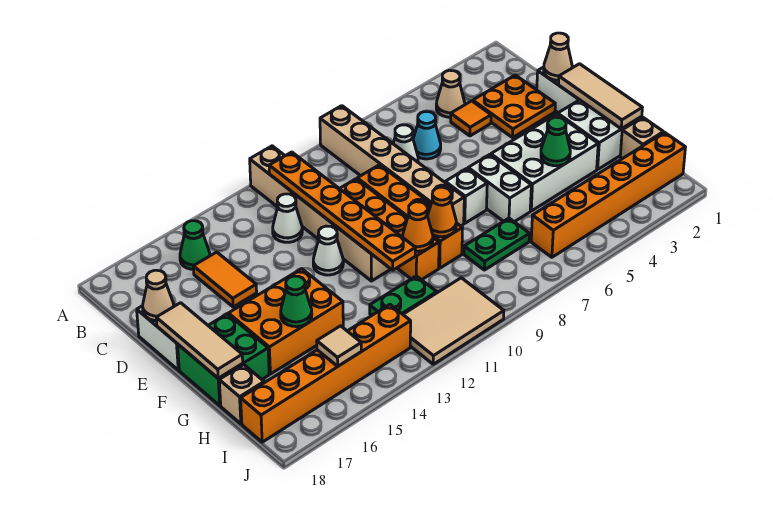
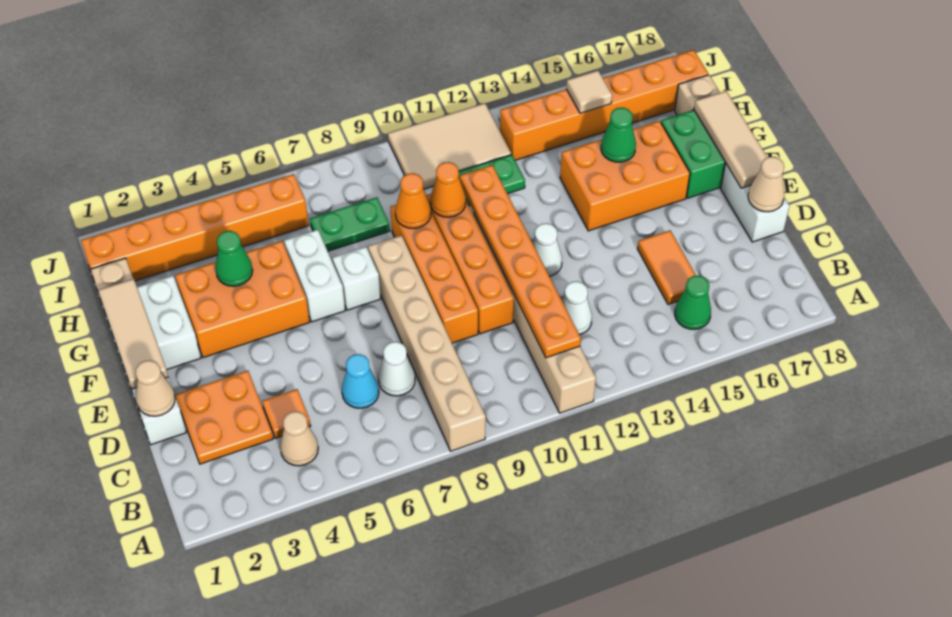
white brick F3:G5 level 1 -> orange brick F3:G5 level 1

